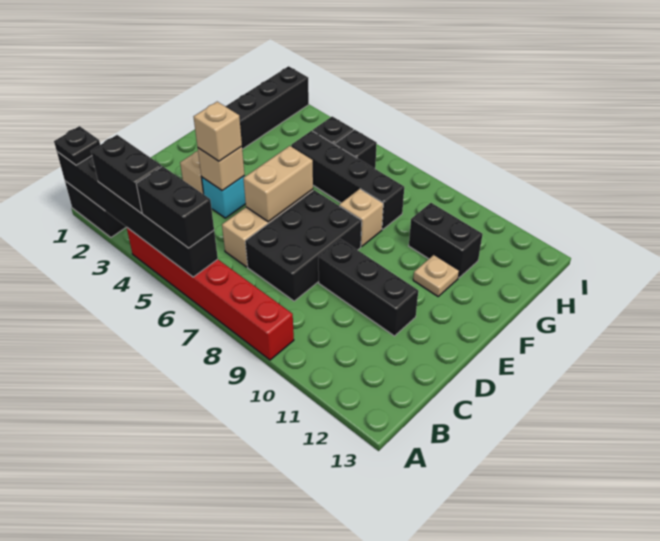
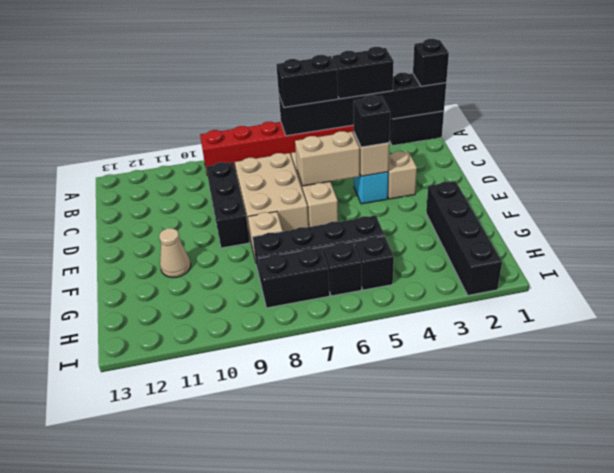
black plate A1 level 3 -> black brick A1 level 3
black brick C7:E8 level 1 -> tan brick C7:E8 level 1
tan brick D4 level 3 -> black brick D4 level 3
tan brick D6:E6 level 2 -> tan brick D5:D6 level 2
black brick D9:D11 level 1 -> black brick C9:E9 level 1
tan plate F11 level 1 -> tan cone F11 level 1
black brick G10:G11 level 1 -> black brick H7:H8 level 1

